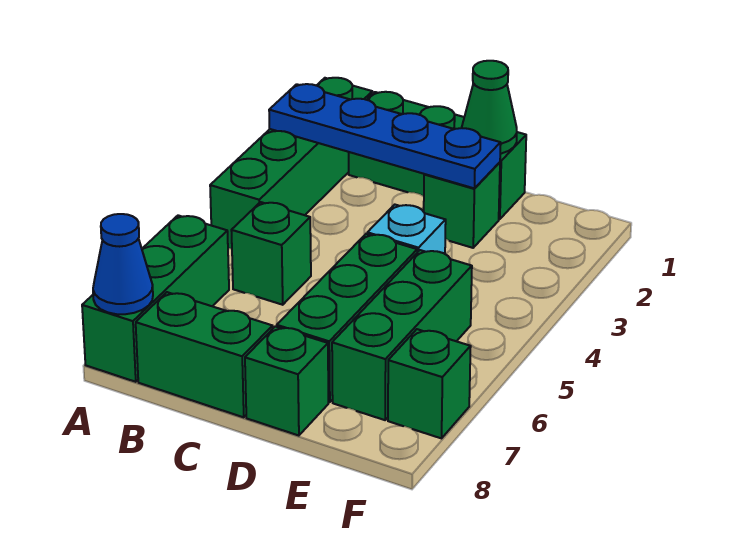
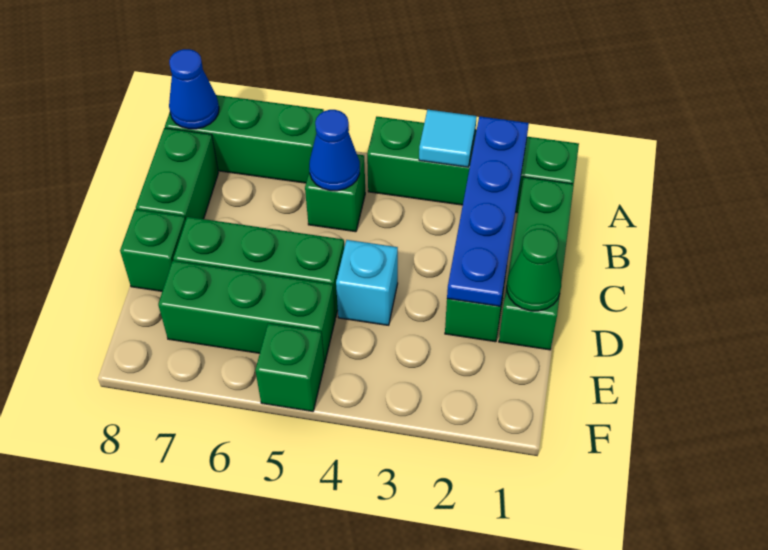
none -> cyan tile A3 level 2
none -> blue cone B5 level 2
green brick F7 level 1 -> green brick F5 level 1

